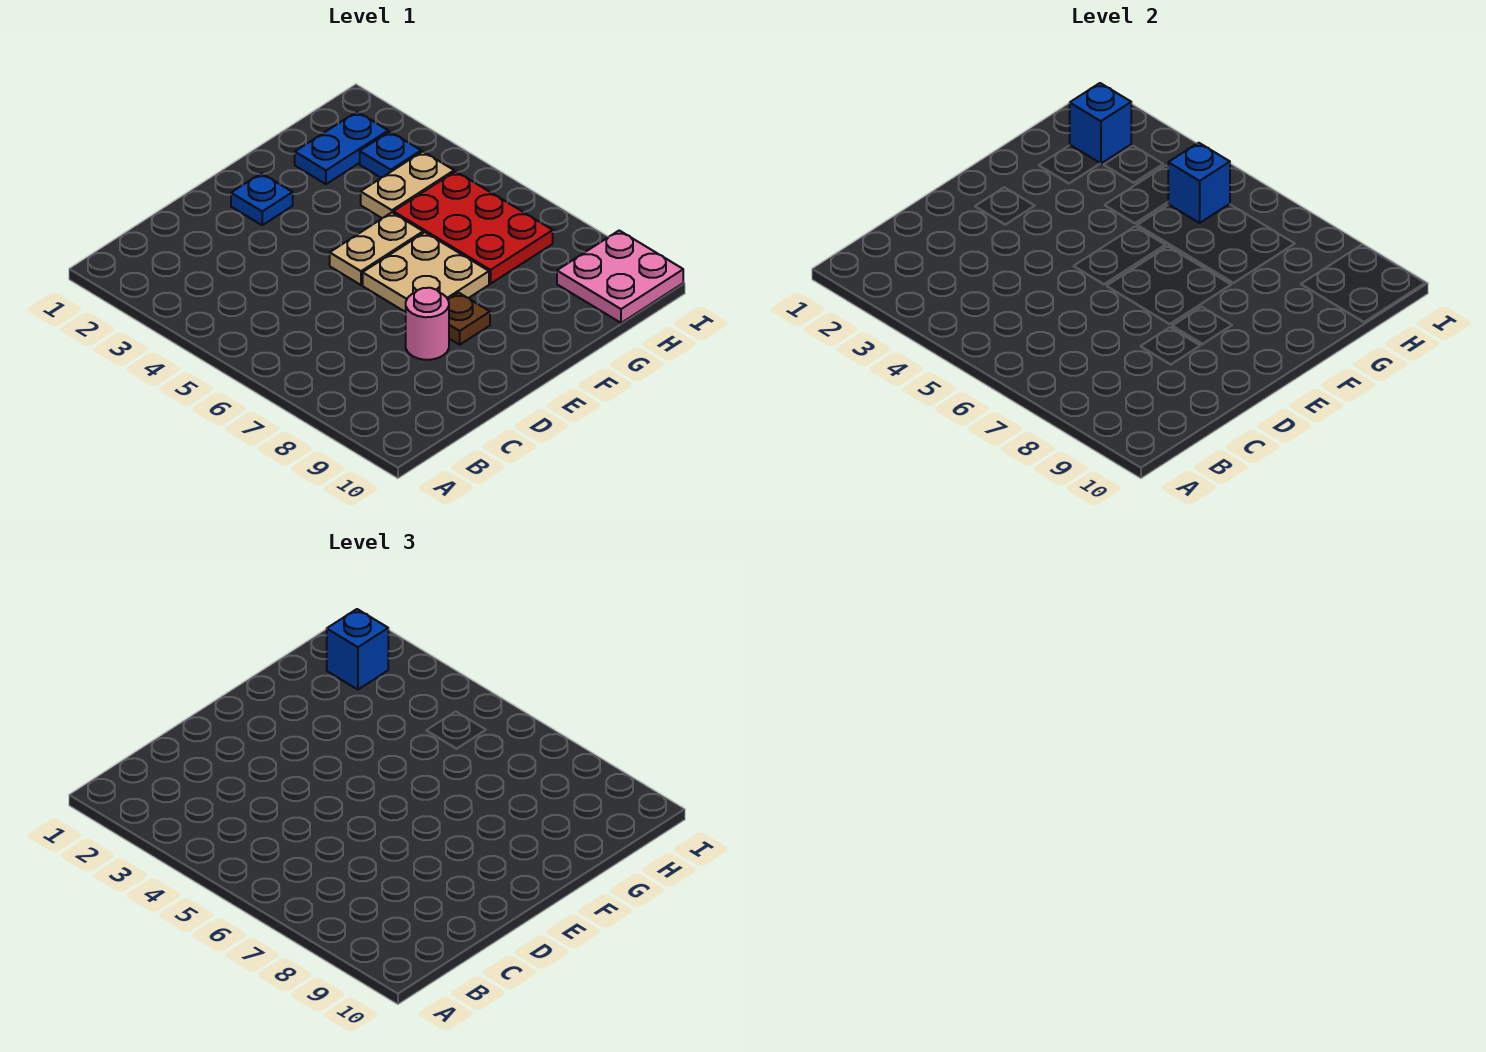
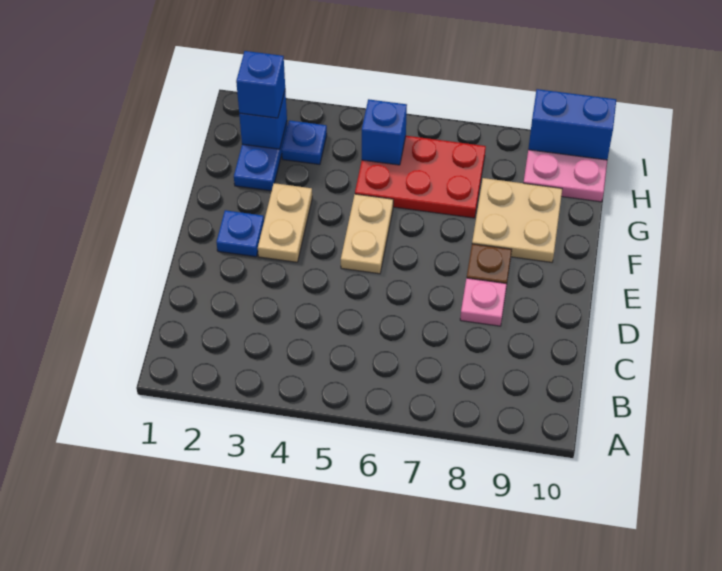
pink round brick D8 level 1 -> pink plate D8 level 1
tan plate E6:F7 level 1 -> tan plate F8:G9 level 1
tan plate G4:H4 level 1 -> tan plate E3:F3 level 1
none -> blue brick I9:I10 level 2

